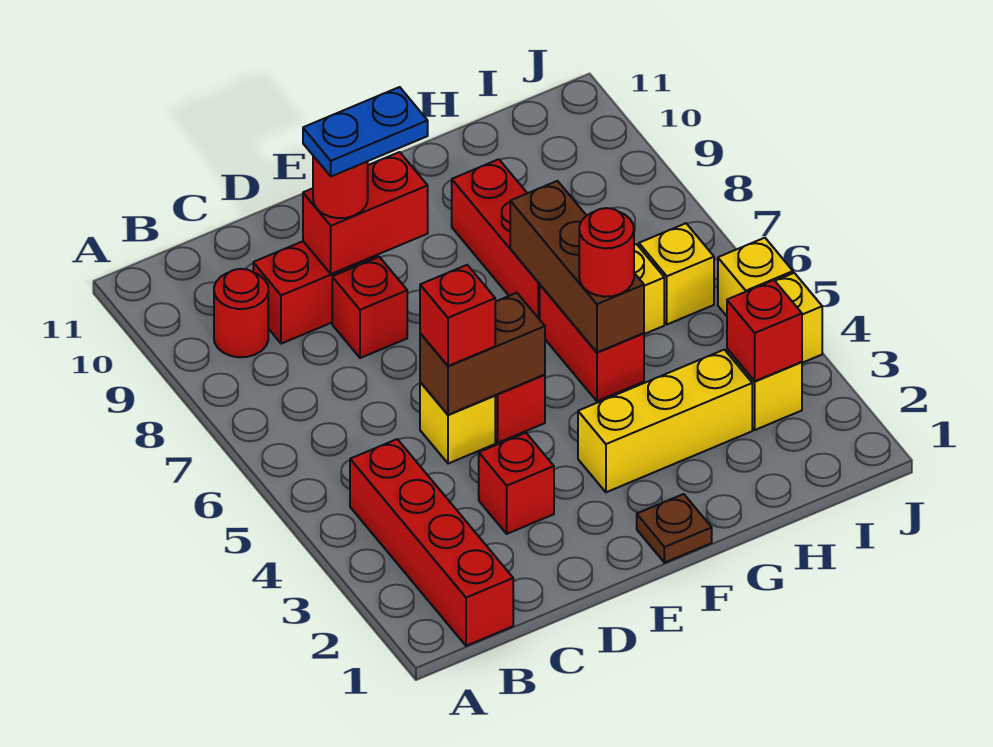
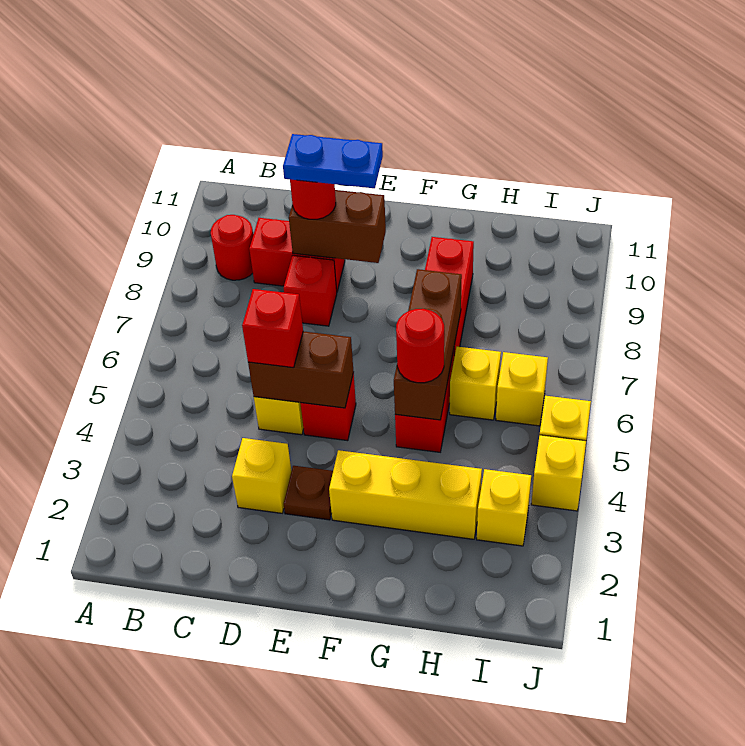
red brick B1:B4 level 1 -> none
red brick D3 level 1 -> yellow brick D3 level 1
red brick D9:E9 level 2 -> brown brick D9:E9 level 2
brown plate F1 level 1 -> brown plate E3 level 1
red brick I3 level 2 -> none

